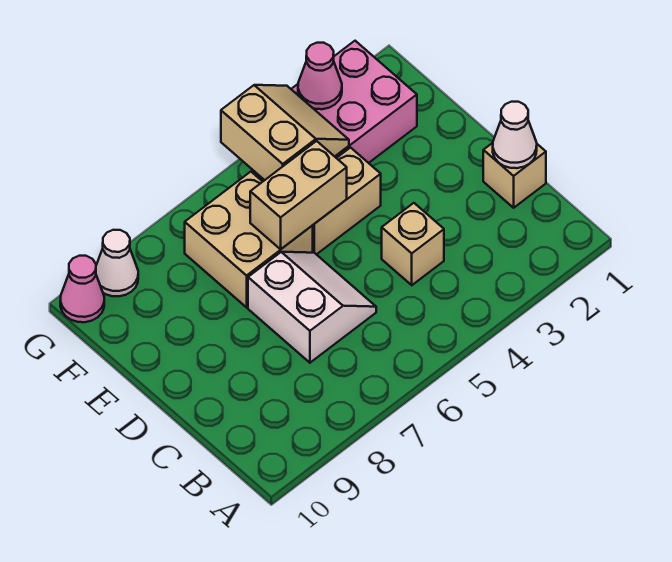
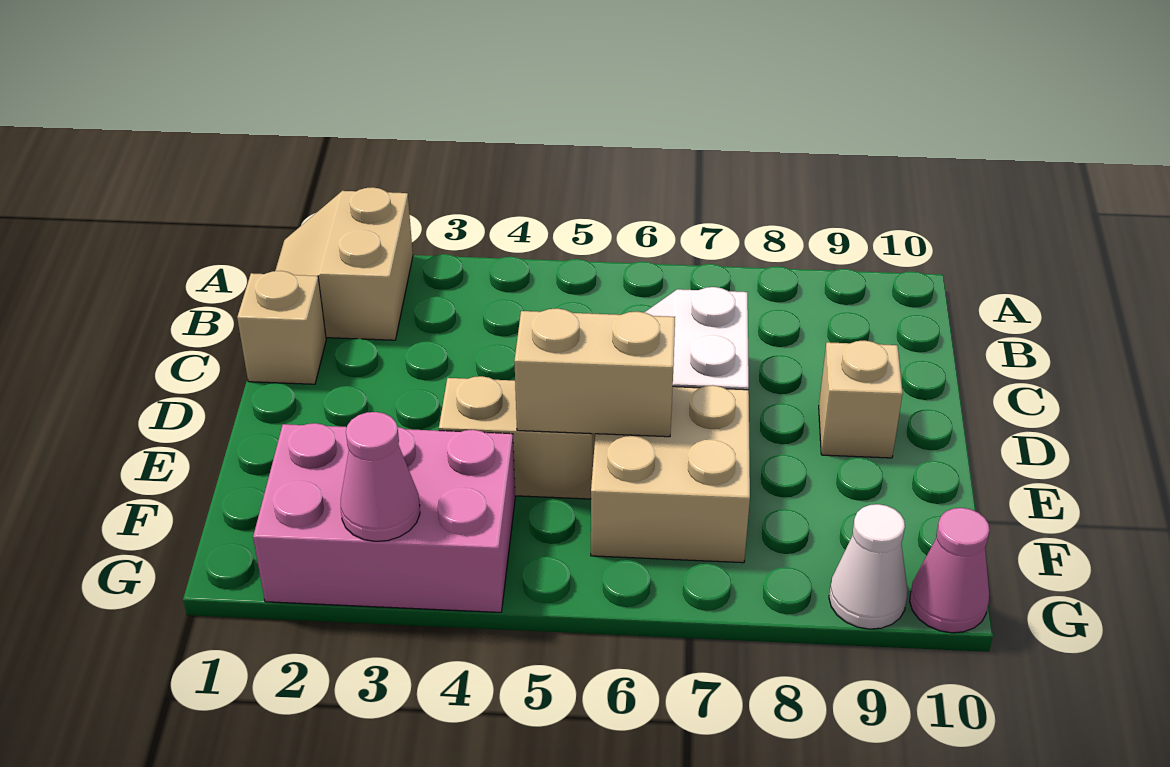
white cone C1 level 2 -> none
tan brick C4 level 1 -> tan brick D9 level 1
tan slope F4:G5 level 2 top 5 -> tan slope A1:B2 level 1 top 2

